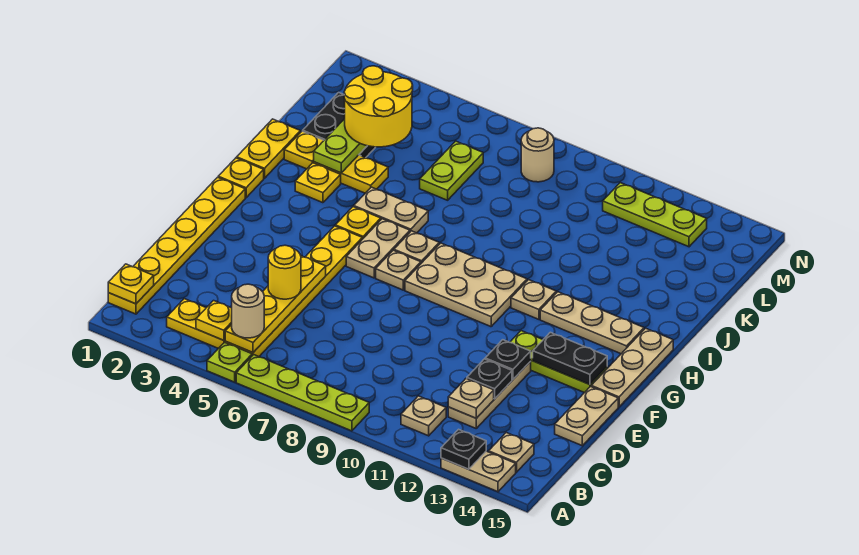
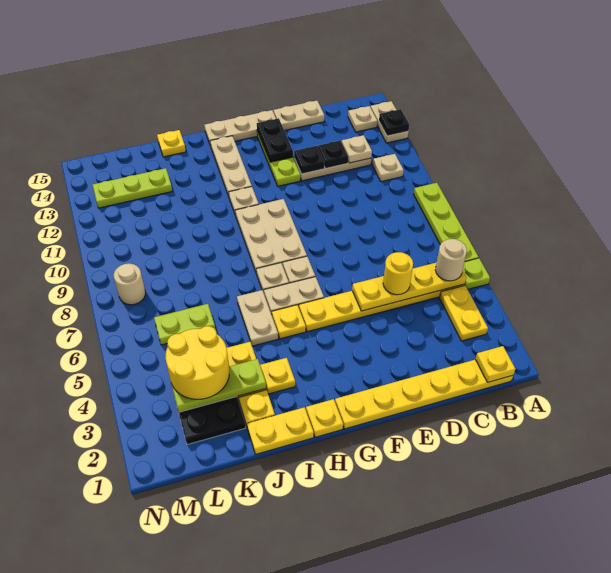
yellow plate B4 level 2 -> yellow plate J15 level 1
lime plate M11:M13 level 1 -> lime plate K13:M13 level 1

